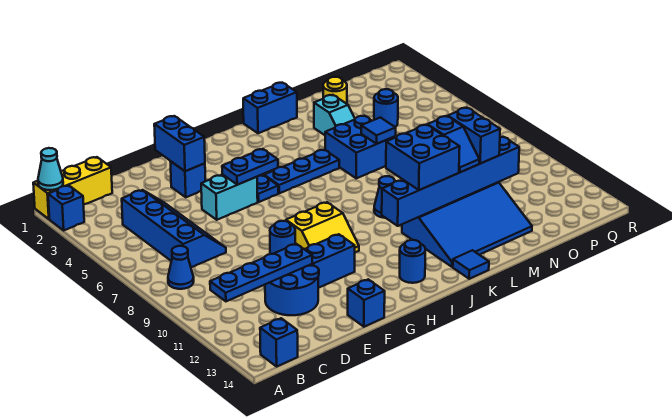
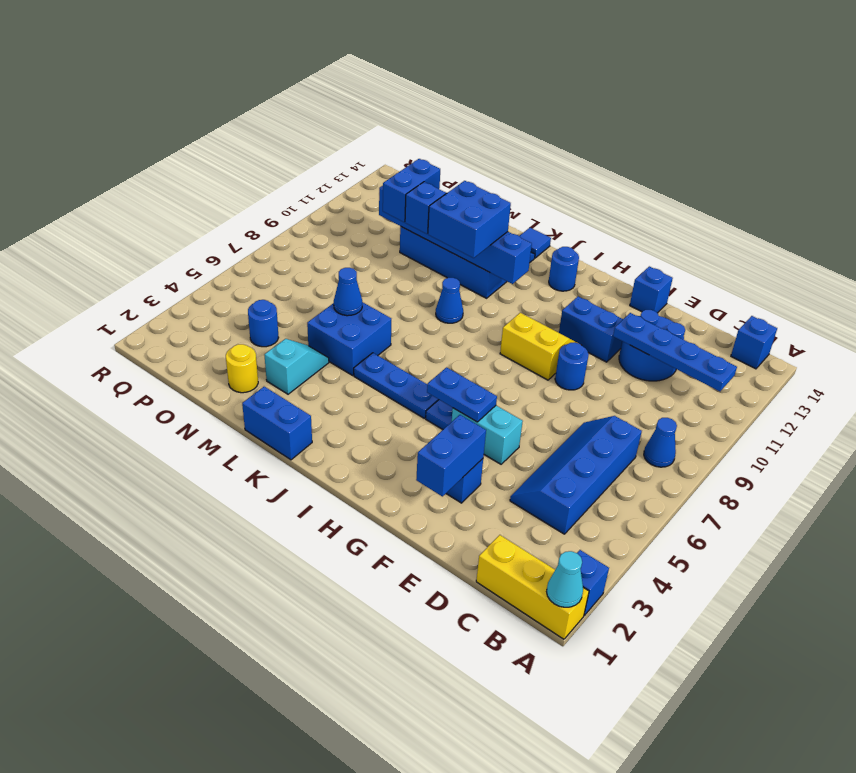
blue tile M6 level 2 -> blue cone M6 level 2

